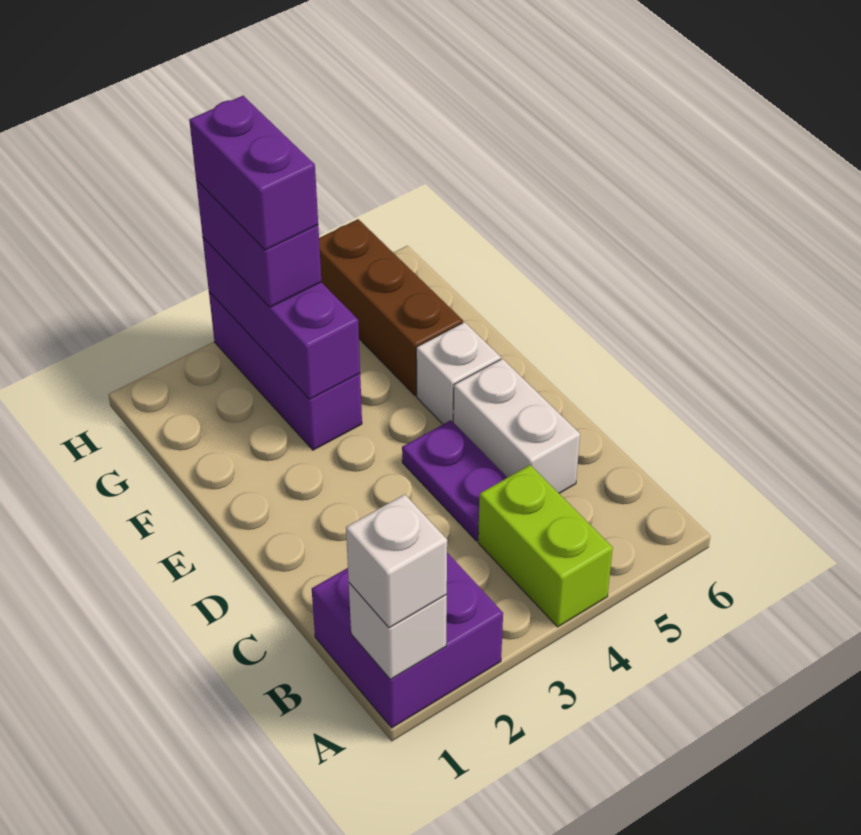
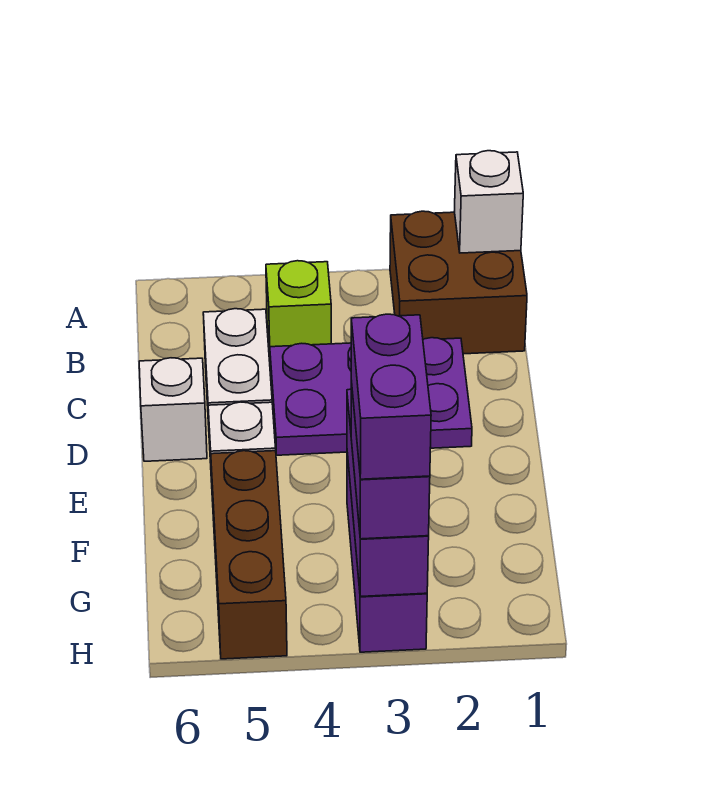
purple brick A1:B2 level 1 -> brown brick A1:B2 level 1
white brick A1 level 3 -> white brick D6 level 1
lime brick A4:B4 level 1 -> lime brick B4 level 1
purple plate C4:D4 level 1 -> purple plate C2:D4 level 1

